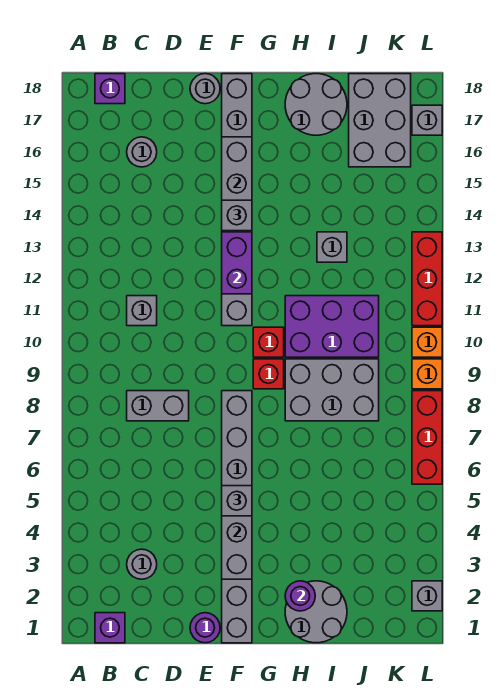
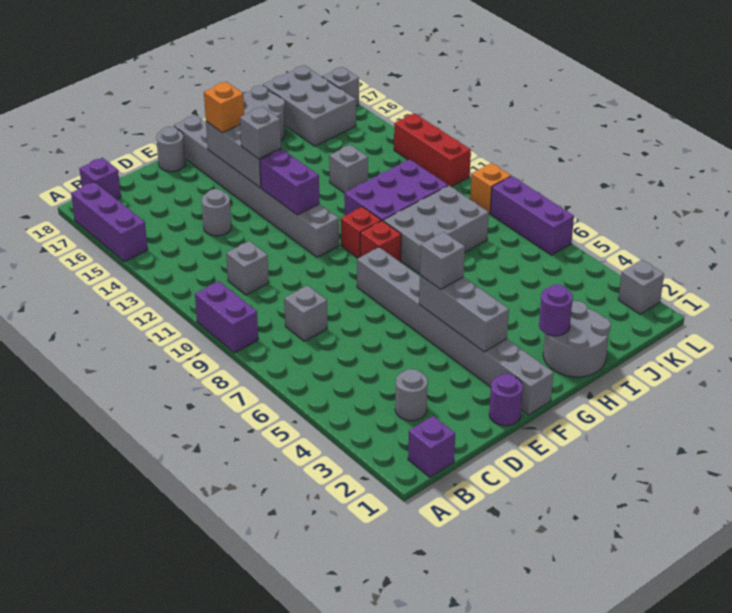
none -> purple brick A9:A10 level 1
none -> purple brick A15:A17 level 1
grey brick C8:D8 level 1 -> grey brick C8 level 1
grey round brick C16 level 1 -> grey round brick D14 level 1
red brick L6:L8 level 1 -> purple brick L6:L8 level 1
orange brick L10 level 1 -> orange brick F16 level 3

